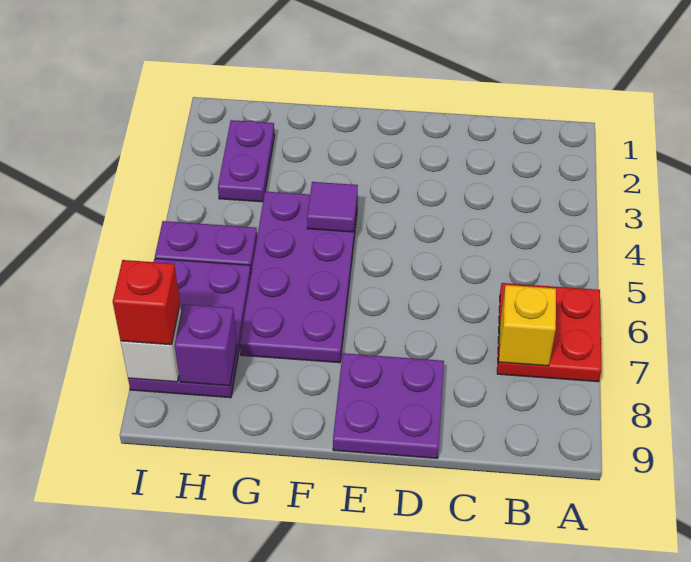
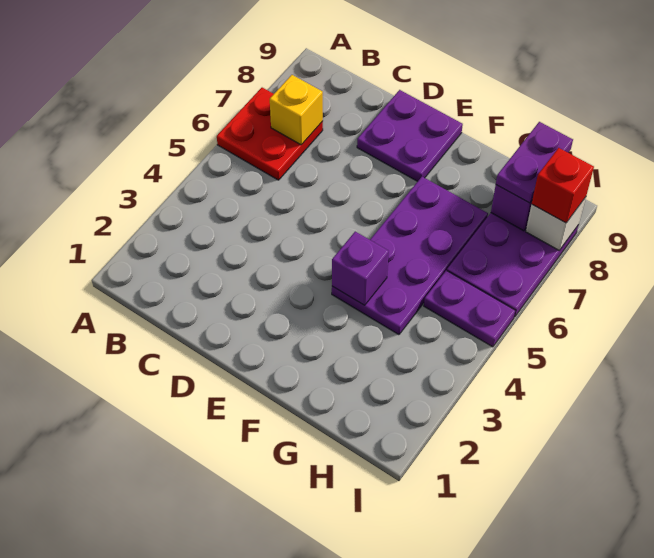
purple tile F4 level 2 -> purple brick F4 level 2
purple plate H2:H3 level 1 -> purple plate H8:H9 level 3

